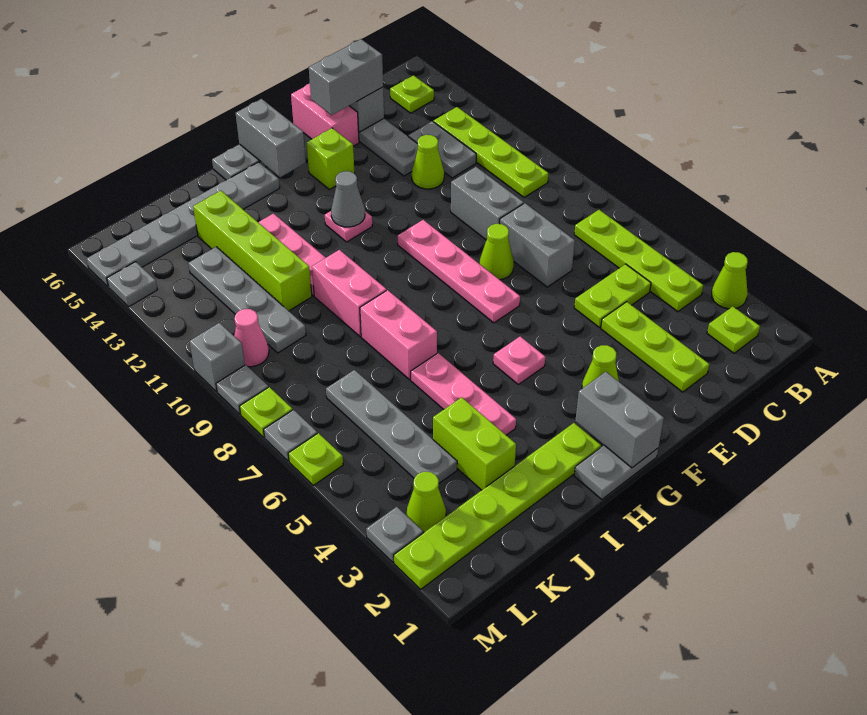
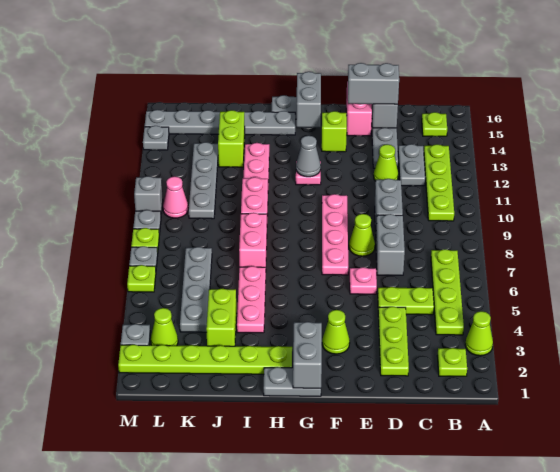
pink plate G5 level 1 -> pink plate E6 level 1
lime brick J11:J14 level 1 -> lime brick J13:J14 level 1

